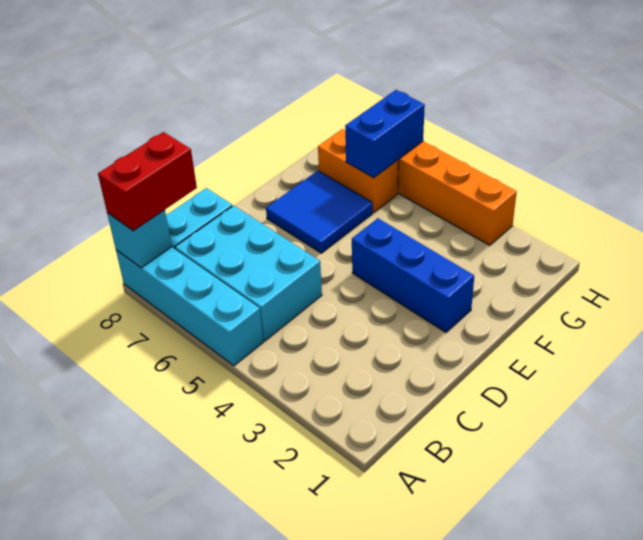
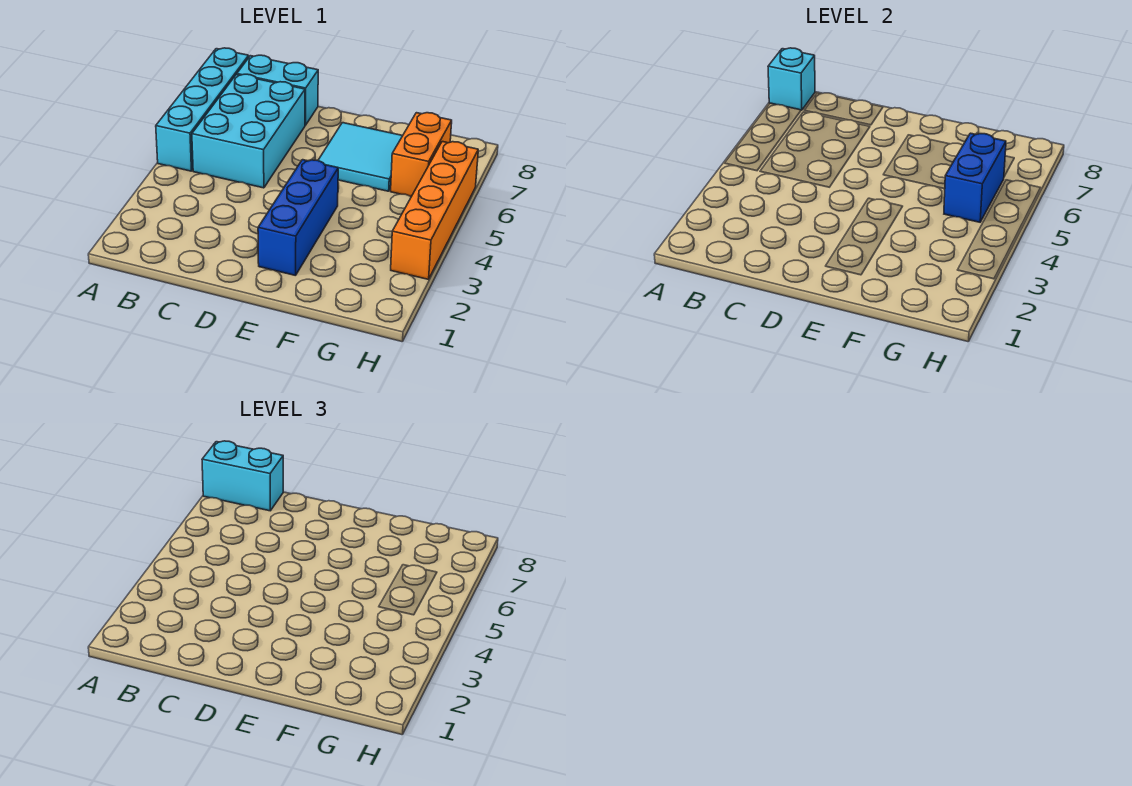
red brick A8:B8 level 3 -> cyan brick A8:B8 level 3
blue tile E6:F7 level 1 -> cyan tile E6:F7 level 1
blue brick G6:H6 level 2 -> blue brick G5:G6 level 2

